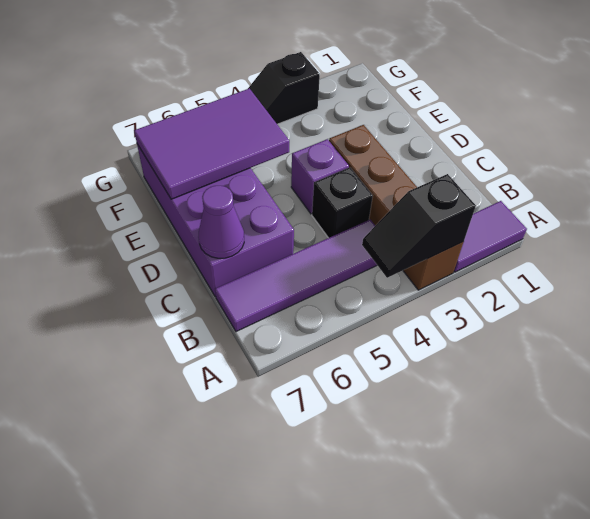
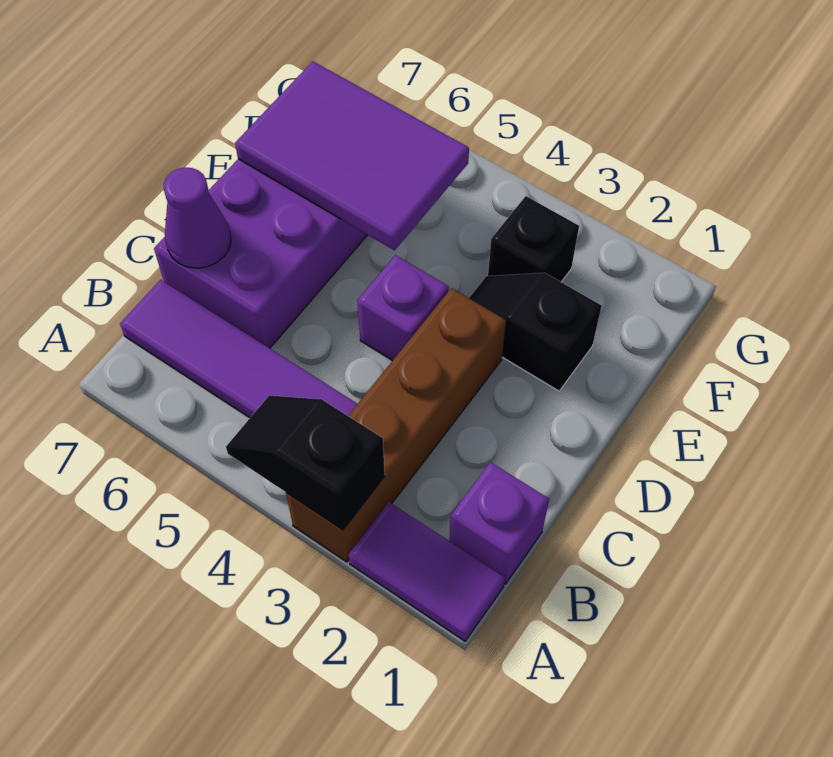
none -> purple brick B1 level 1
black brick C4 level 1 -> black brick F3 level 1
black slope G3:G4 level 1 top 3 -> black slope E2:E3 level 1 top 2

